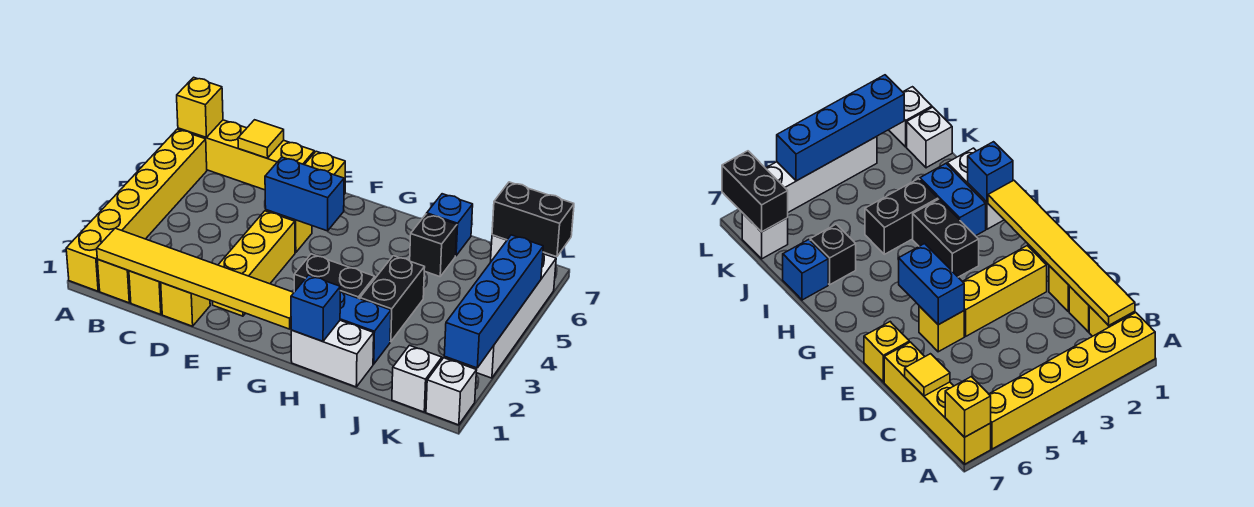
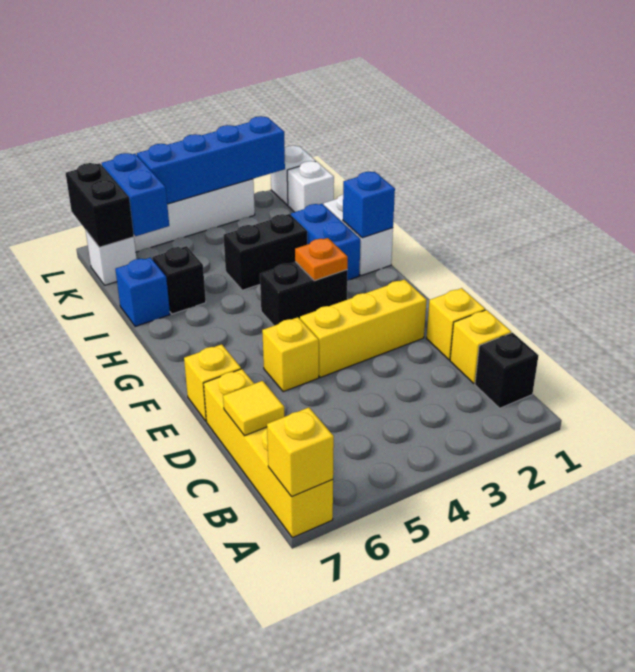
yellow brick A1:A6 level 1 -> none
yellow brick B1 level 1 -> black brick B1 level 1
yellow tile B1:G1 level 2 -> none
blue brick E5:F5 level 2 -> blue brick K6:L6 level 2
black brick G3:H3 level 1 -> black brick G3:G4 level 1
none -> orange plate G3 level 2

